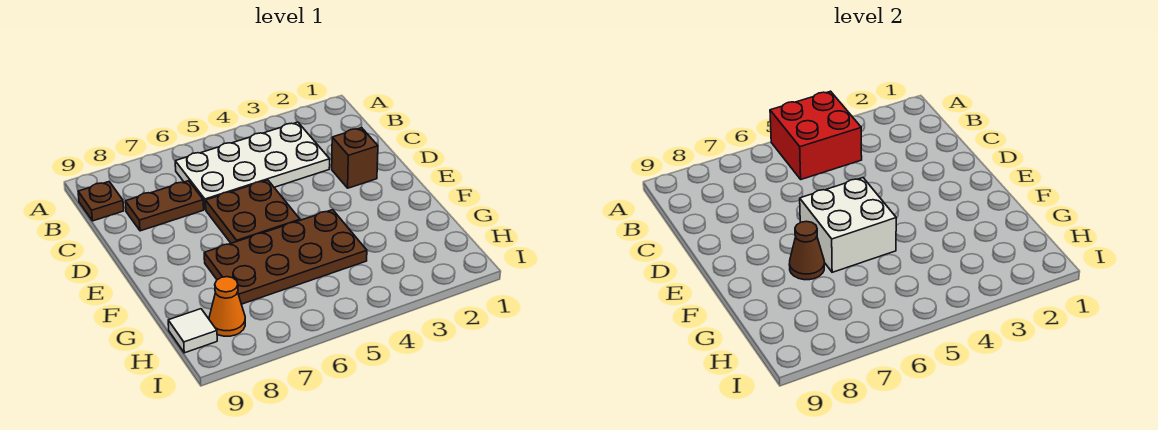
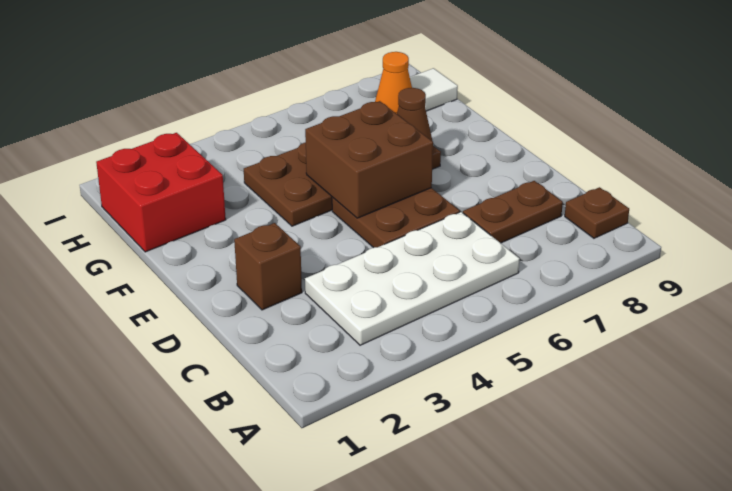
red brick A4:B5 level 2 -> red brick G1:H2 level 1
white brick E5:F6 level 2 -> brown brick E5:F6 level 2

